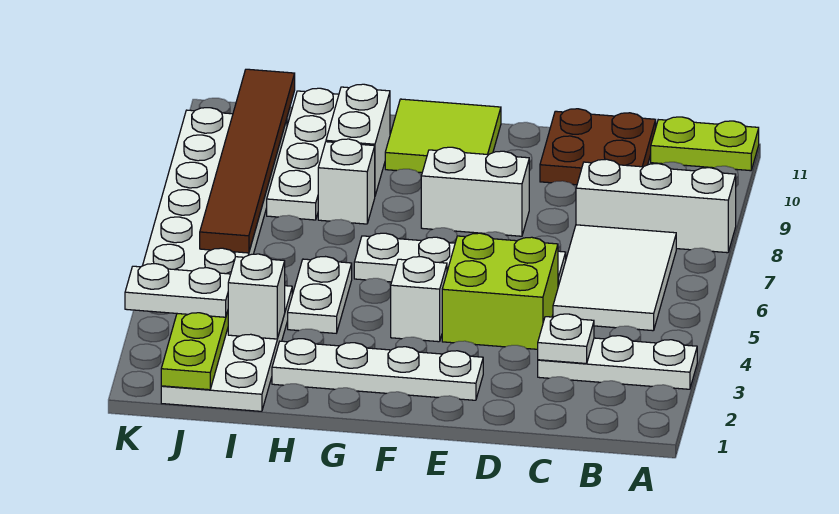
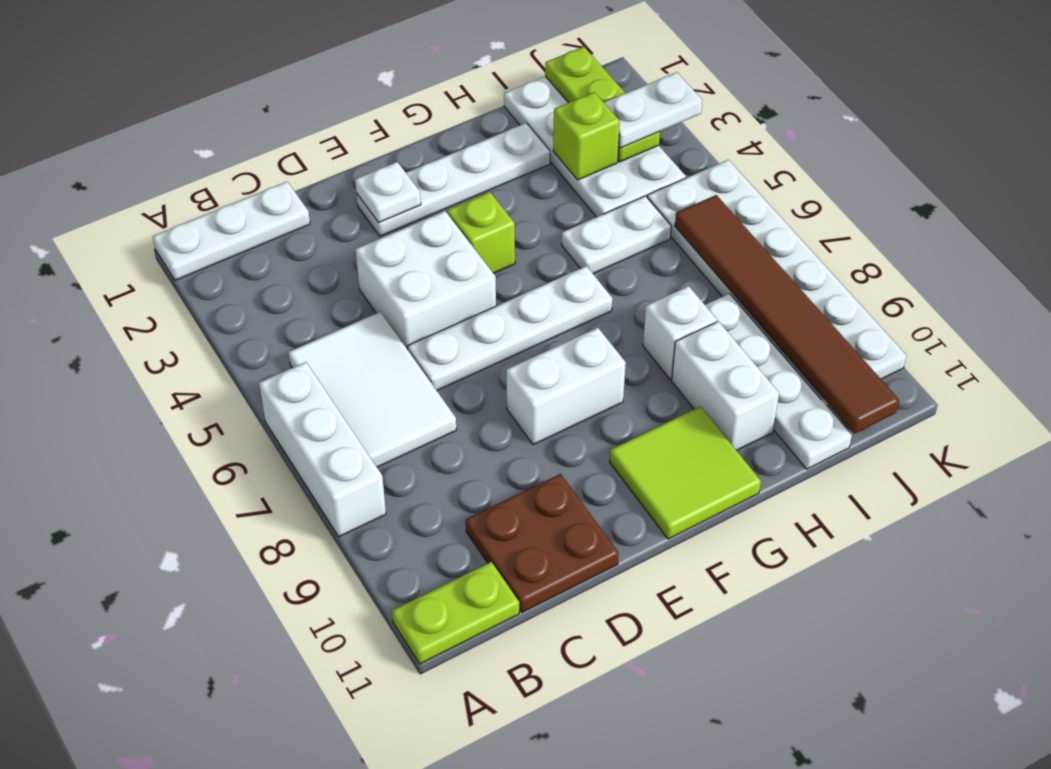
white plate A3:C3 level 1 -> white plate A1:C1 level 1
white brick A8:C8 level 1 -> white brick A6:A8 level 1
white plate C3 level 2 -> white plate E2 level 2
lime brick D4:E5 level 1 -> white brick D4:E5 level 1
white brick F4 level 1 -> lime brick F4 level 1
white plate H4:H5 level 1 -> white plate H5:I5 level 1
white brick I3 level 2 -> lime brick I3 level 2

